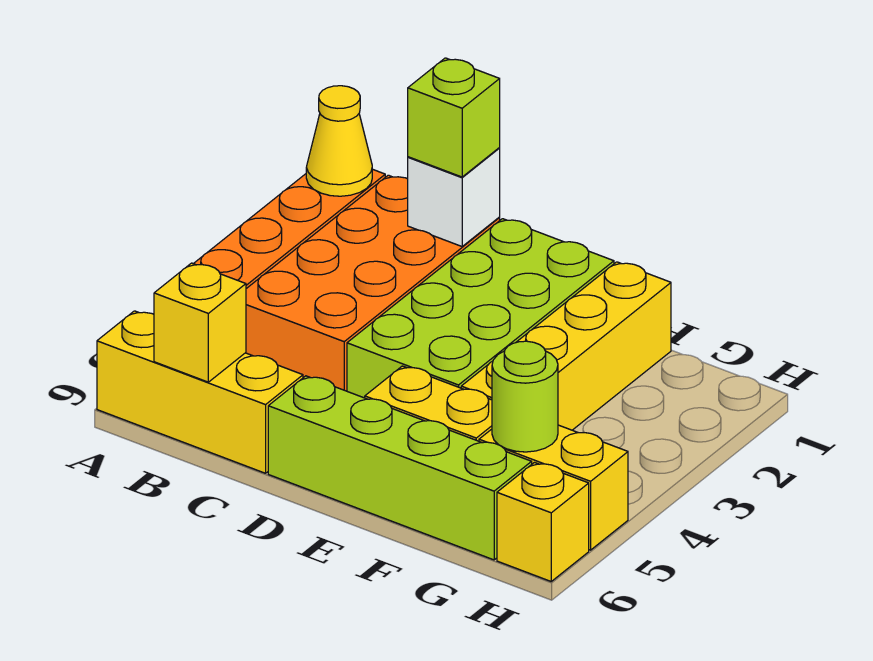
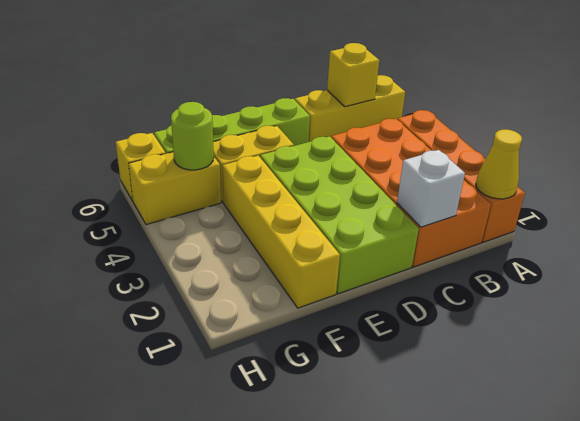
lime brick C1 level 3 -> none

